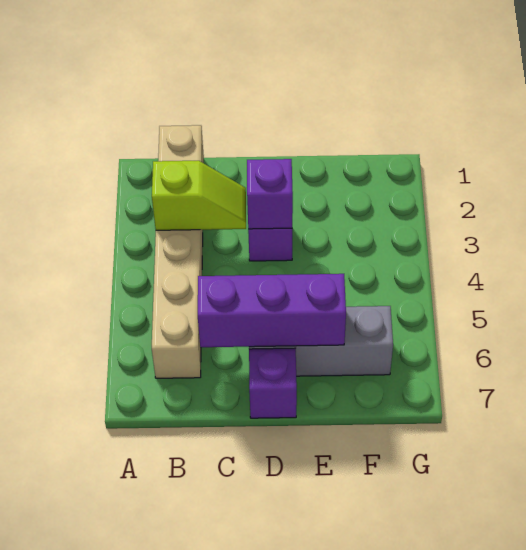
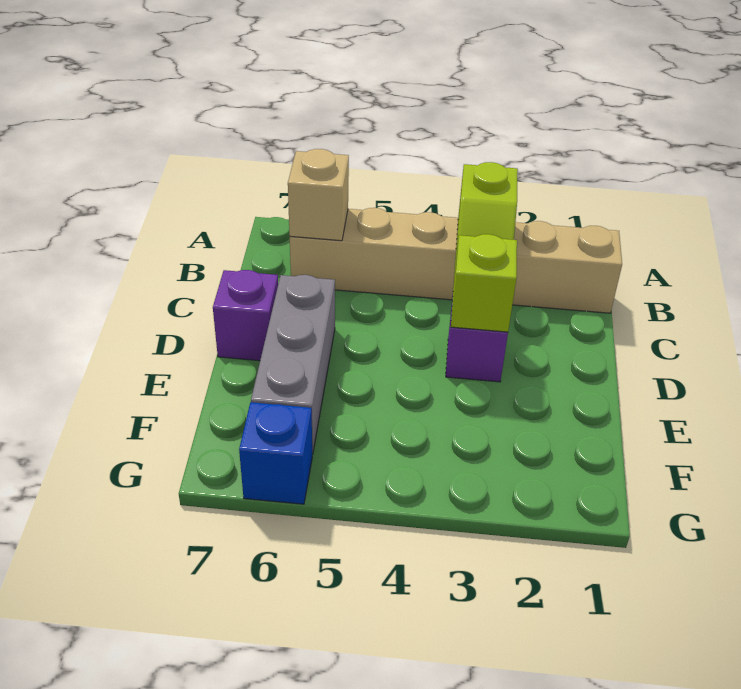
none -> tan brick B6 level 2
purple brick C6:E6 level 2 -> none
purple brick D3 level 2 -> lime brick D3 level 2
none -> blue brick G6 level 1

